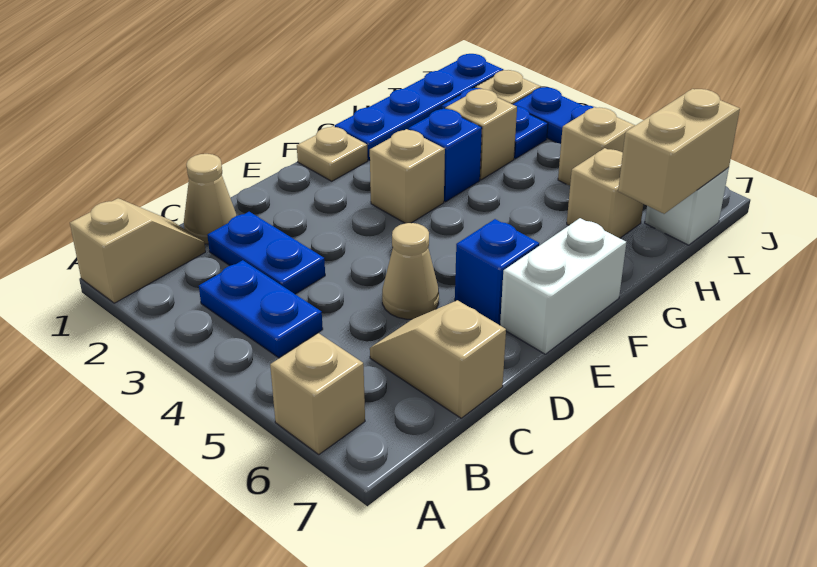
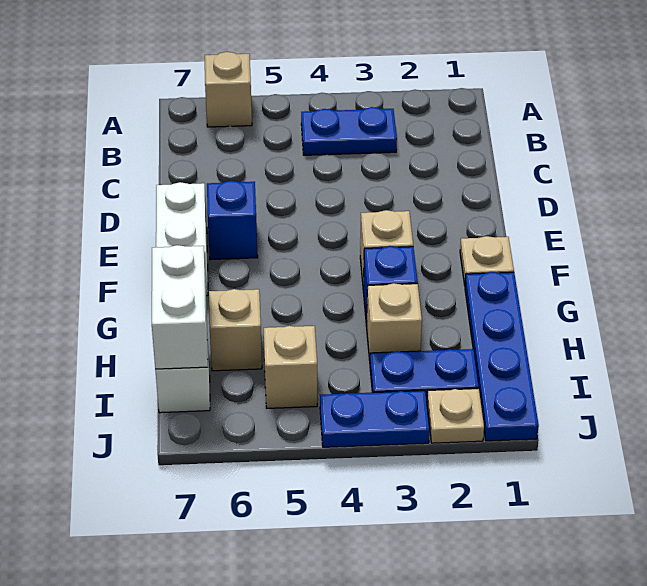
tan slope A1:B1 level 1 top A -> none
tan cone C1 level 1 -> none
blue plate C2:C3 level 1 -> none
tan slope C6:C7 level 1 top 7 -> none
tan cone D5 level 1 -> none
tan brick H7:I7 level 2 -> white brick H7:I7 level 2

